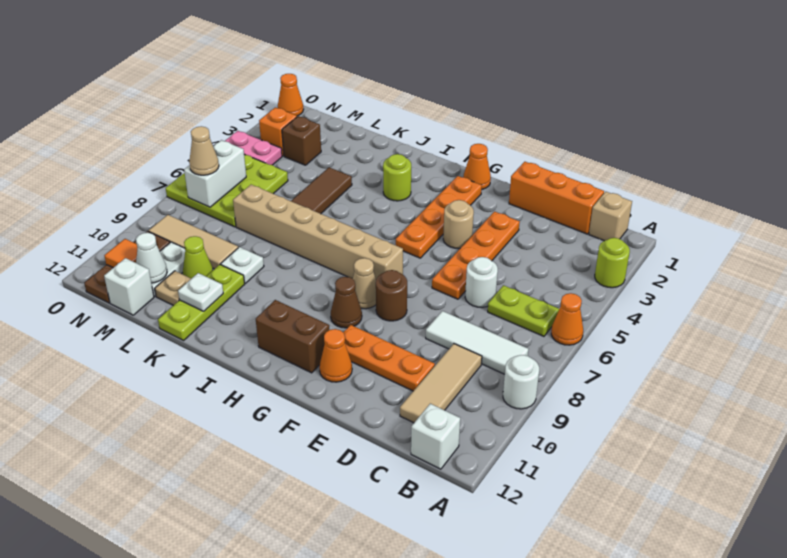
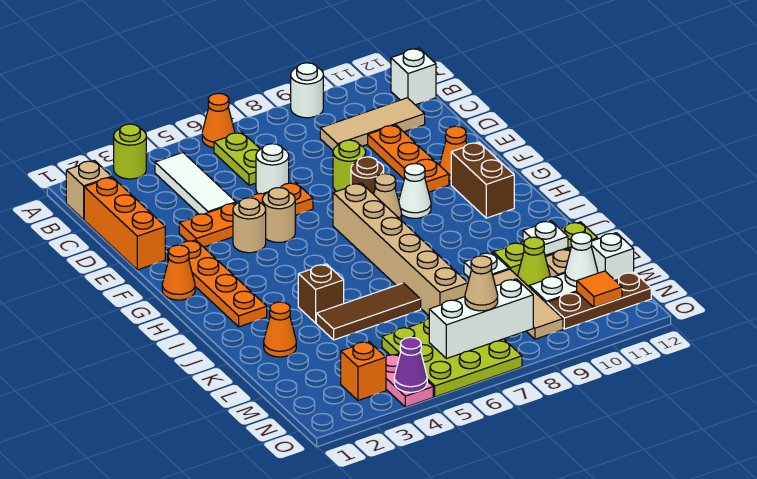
white tile B8:D8 level 1 -> white tile B4:D4 level 1
none -> tan round brick F5 level 1
orange plate G2:G5 level 1 -> orange plate F2:I2 level 1
brown cone G9 level 1 -> white cone G9 level 1
lime round brick I3 level 1 -> lime round brick E8 level 1
brown brick M3 level 1 -> brown brick J4 level 1
white brick N6:N7 level 2 -> white brick N6:N8 level 2
orange cone O1 level 1 -> orange cone K2 level 1
none -> purple cone O4 level 2

